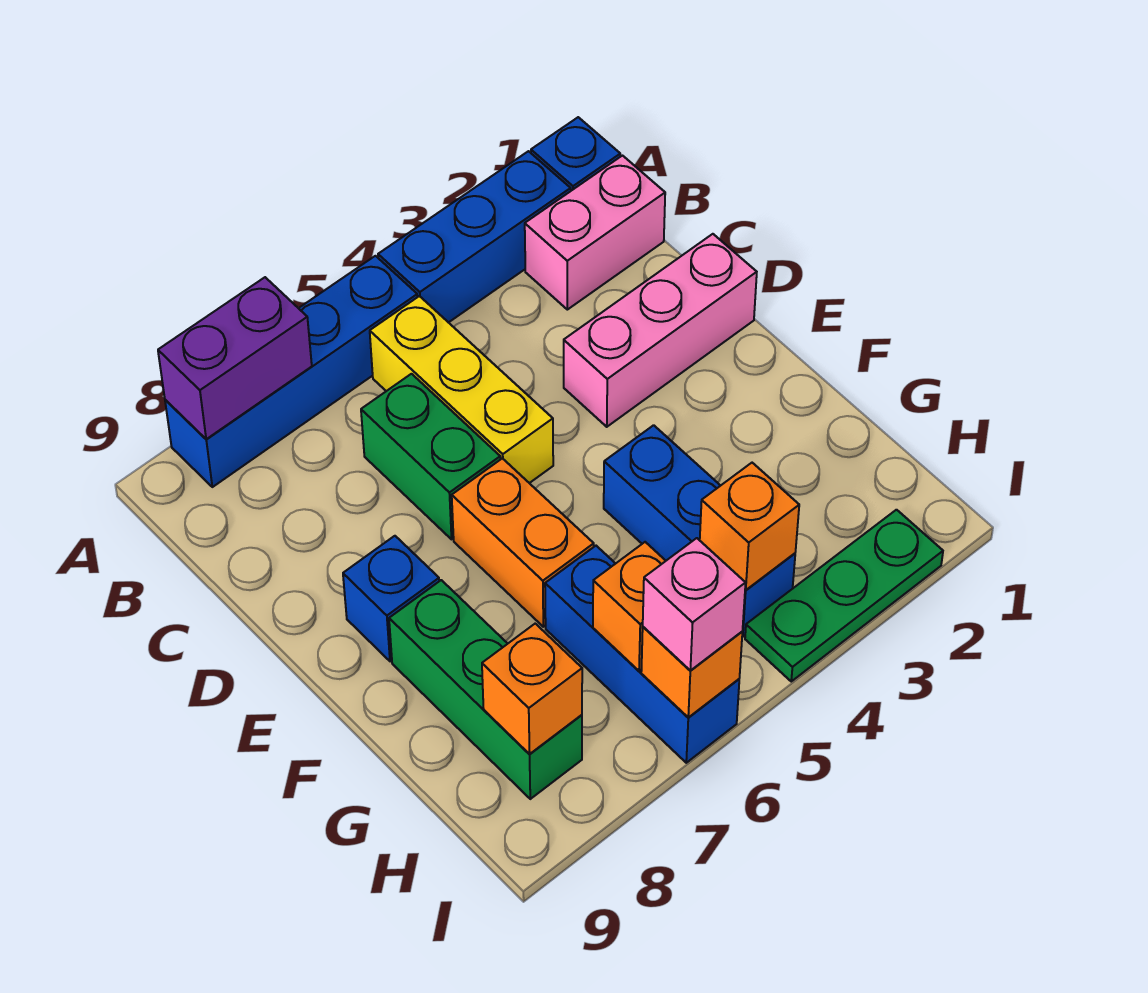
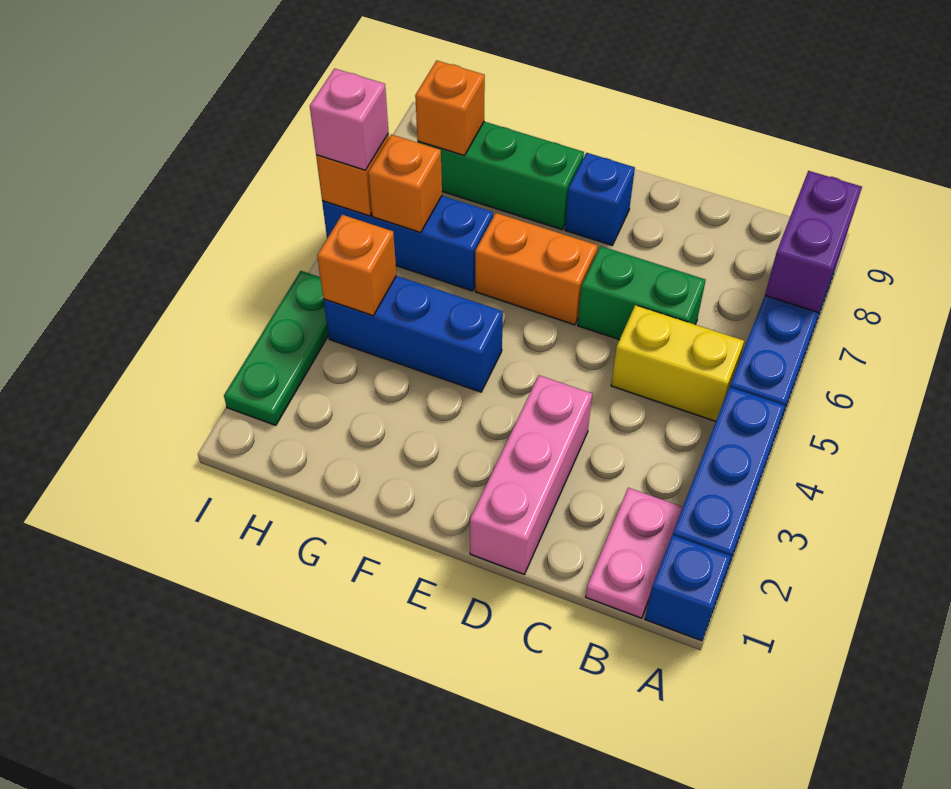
pink brick B1:B2 level 1 -> pink plate B1:B2 level 1
yellow brick B5:D5 level 1 -> yellow brick B5:C5 level 1

